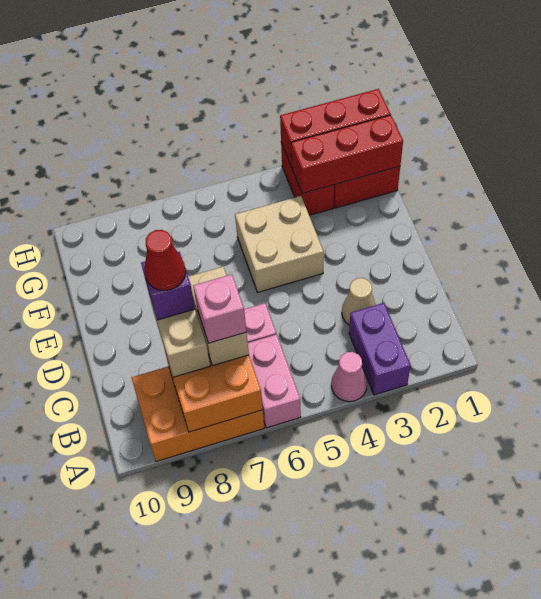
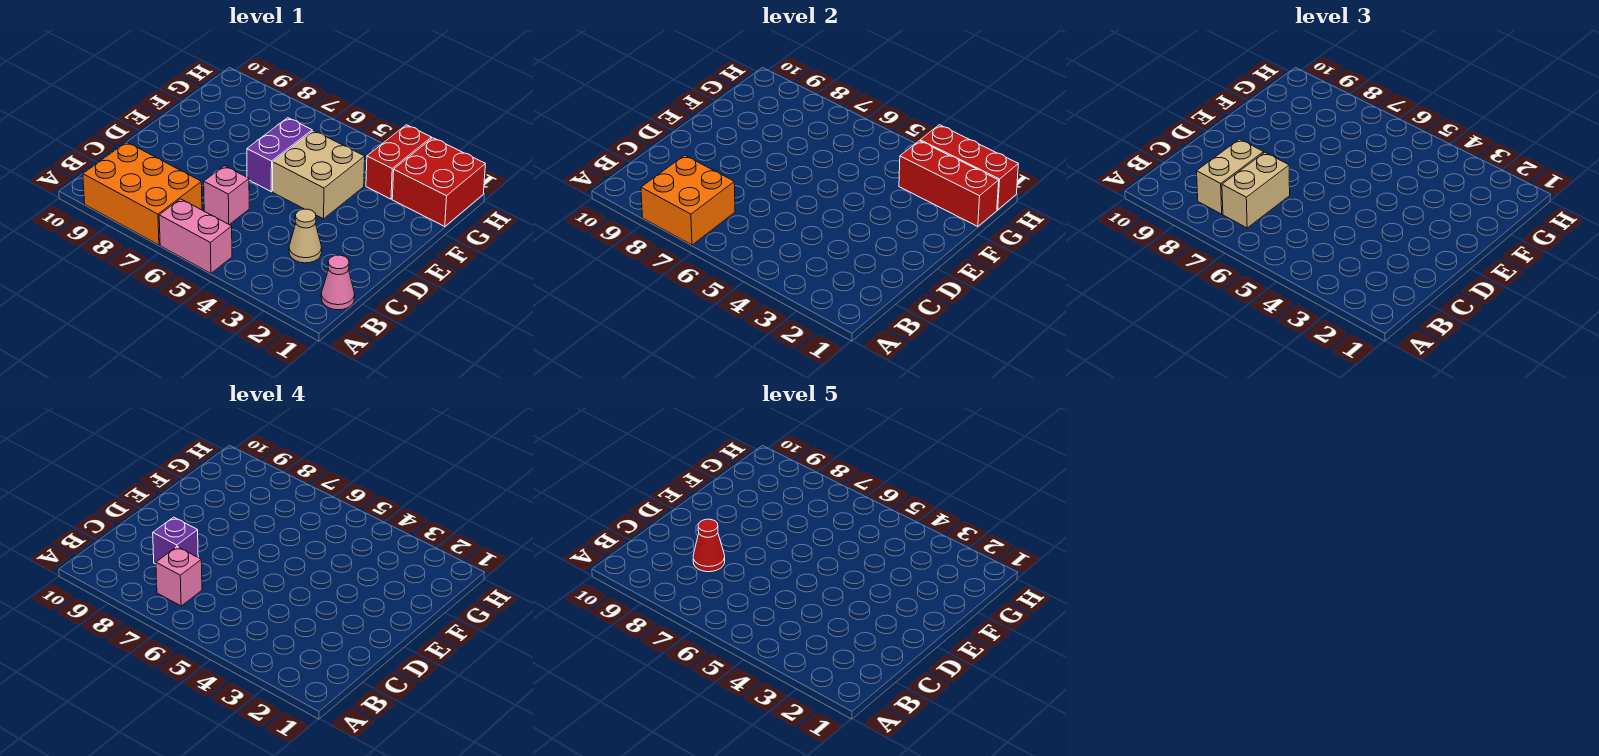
purple brick A3:B3 level 1 -> purple brick E6:F6 level 1
pink cone A4 level 1 -> pink cone B1 level 1
pink brick A6:B6 level 1 -> pink brick A5:A6 level 1

